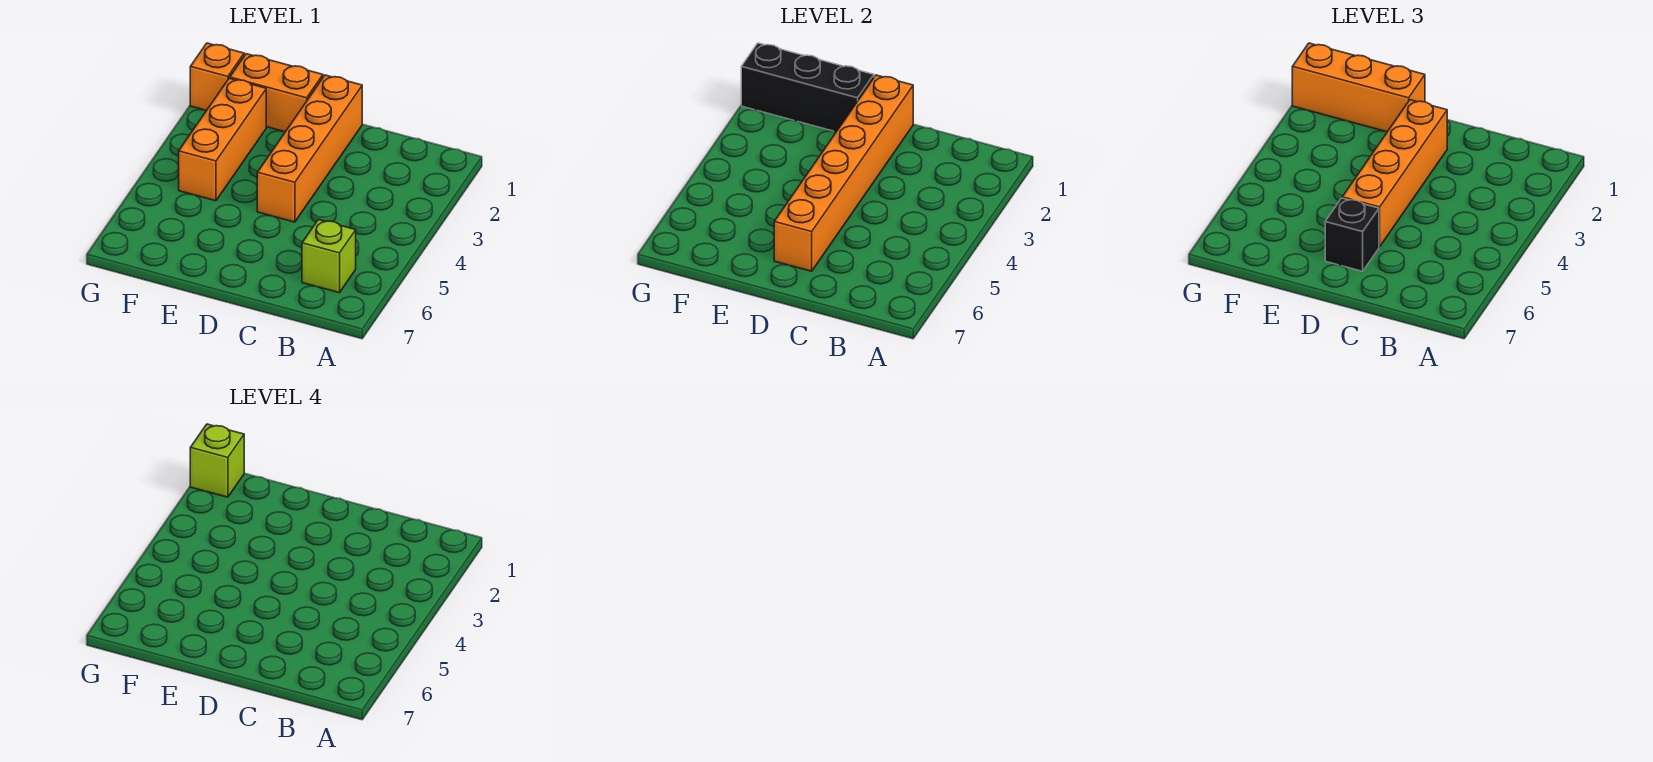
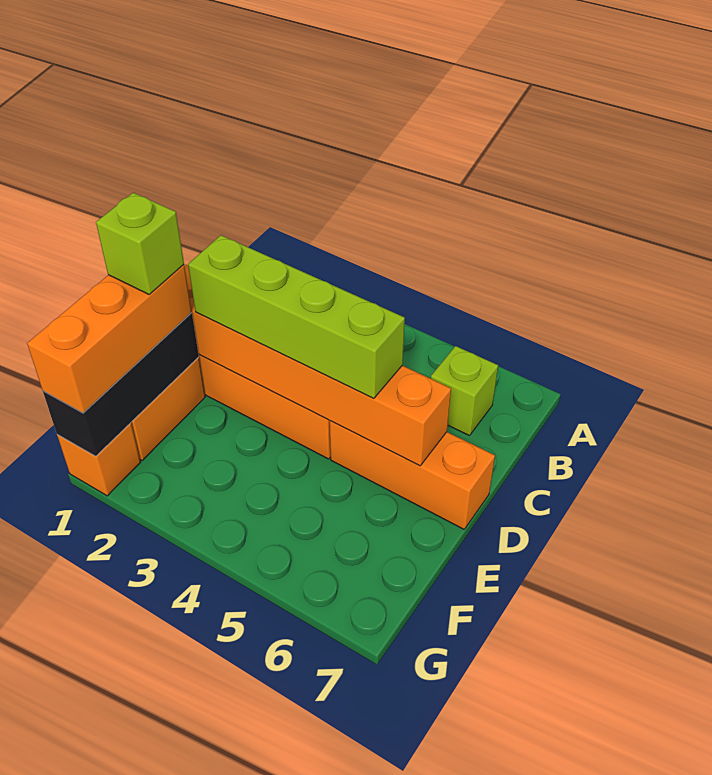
orange brick D2:D5 level 3 -> lime brick D2:D5 level 3
black brick D6 level 3 -> none
orange brick F2:F4 level 1 -> orange brick D5:D7 level 1
lime brick G1 level 4 -> lime brick E1 level 4

